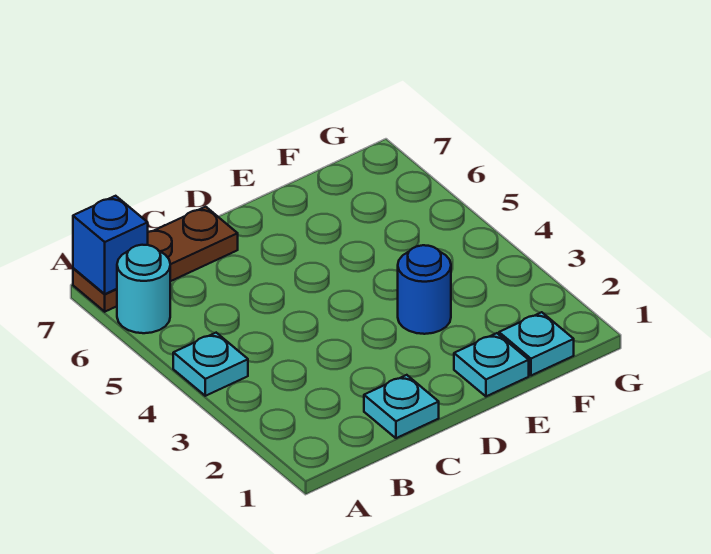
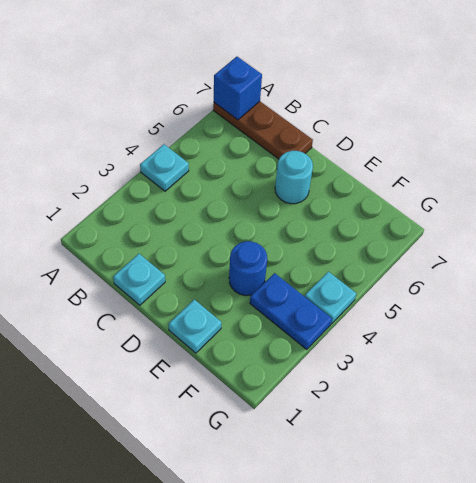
cyan round brick A6 level 1 -> cyan round brick D6 level 1
cyan plate F1 level 1 -> cyan plate G4 level 1
none -> blue plate F3:G3 level 1

